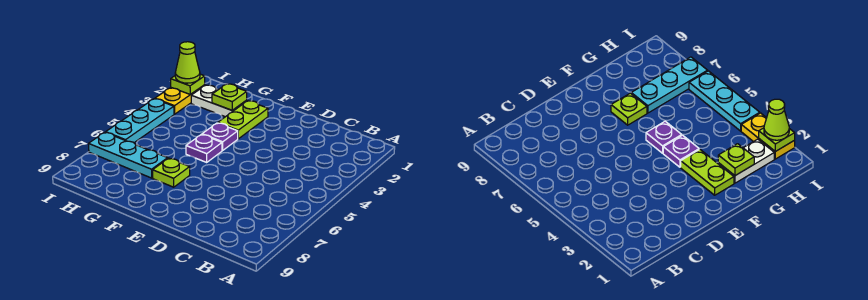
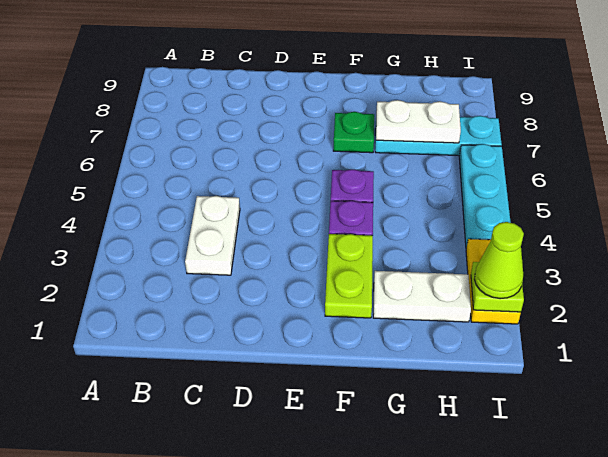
none -> white plate C3:C4 level 1
lime plate F7 level 1 -> green plate F7 level 1
lime plate G2 level 2 -> none
none -> white plate G7:H7 level 2

